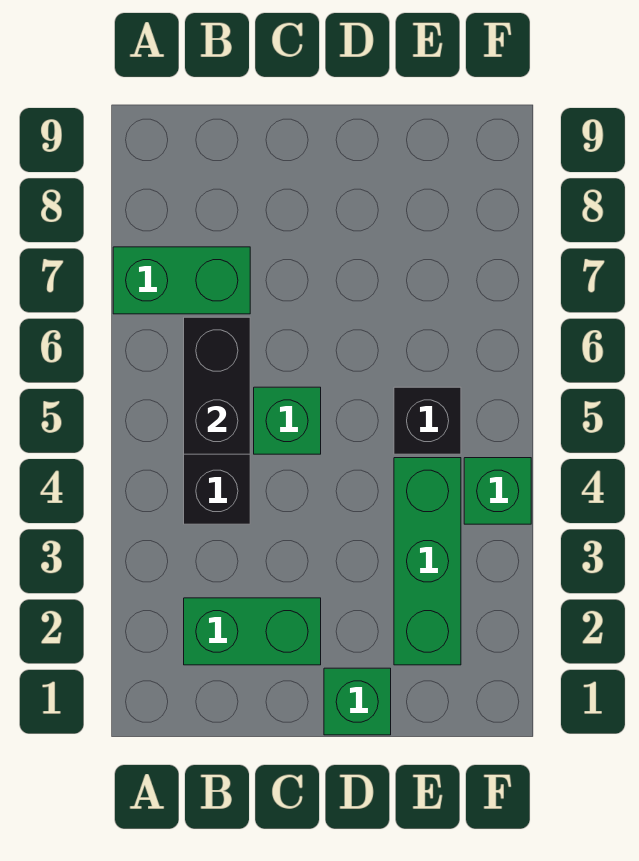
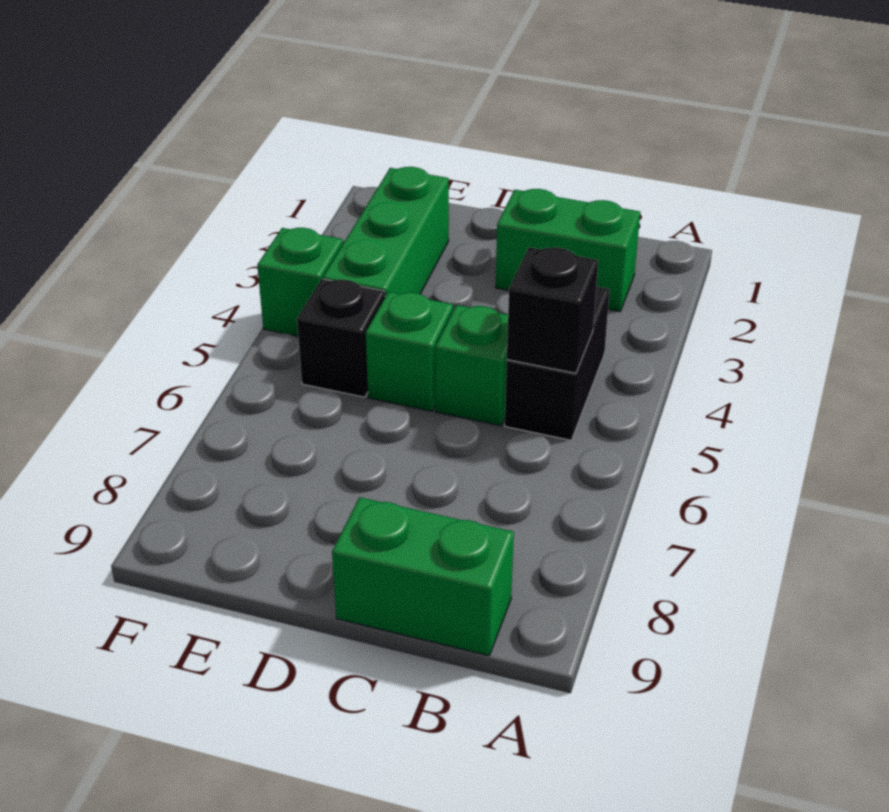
green brick A7:B7 level 1 -> green brick B9:C9 level 1
black brick B5:B6 level 2 -> black brick B5 level 2
green brick D1 level 1 -> green brick D5 level 1

